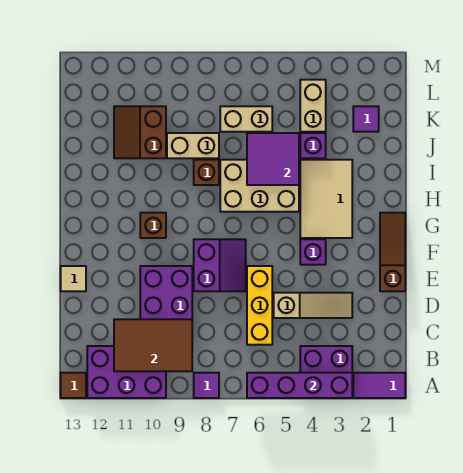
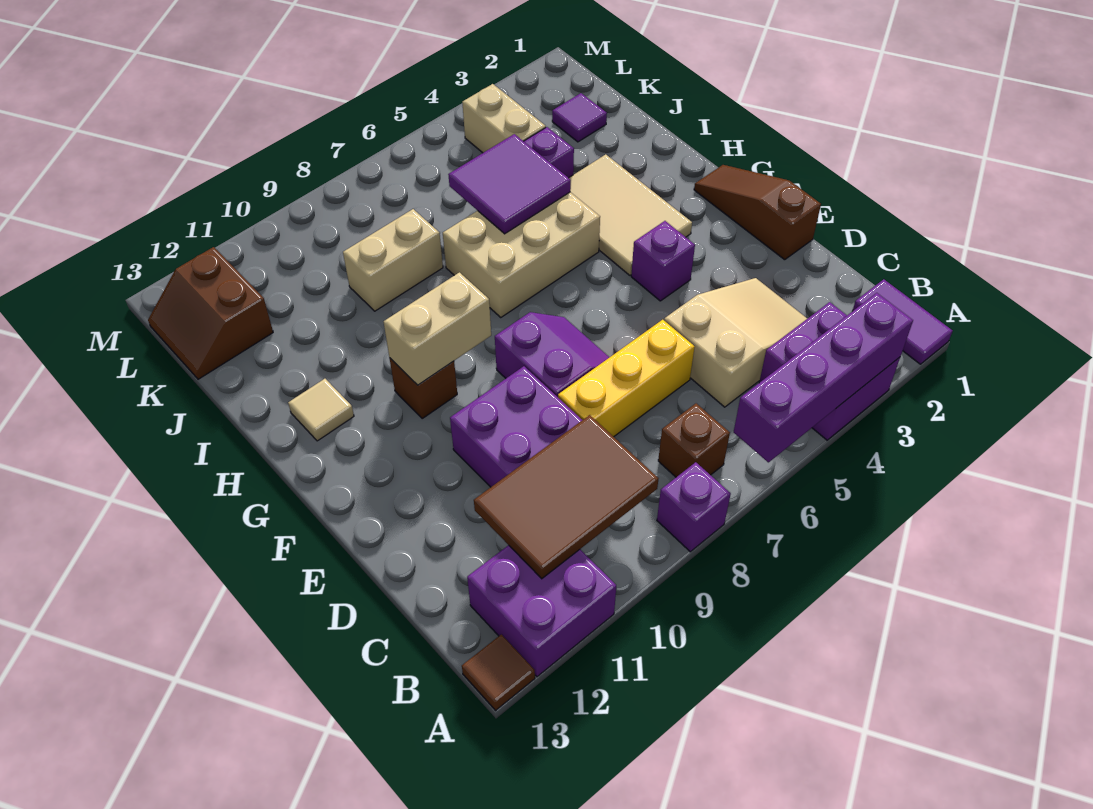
purple tile A1:A2 level 1 -> purple tile A1:B1 level 1
purple tile A8 level 1 -> purple brick A8 level 1
purple brick A10:B12 level 1 -> purple brick A11:B12 level 1
yellow brick C6:E6 level 1 -> yellow brick D6:D8 level 1
tan slope D3:D5 level 1 top 5 -> tan slope C3:D5 level 1 top 5
tan tile E13 level 1 -> tan tile H12 level 1
brown brick I8 level 1 -> brown brick B7 level 1
brown slope J10:K11 level 1 top 10 -> brown slope K12:L13 level 1 top 12
tan brick K6:K7 level 1 -> tan brick G9:G10 level 2

